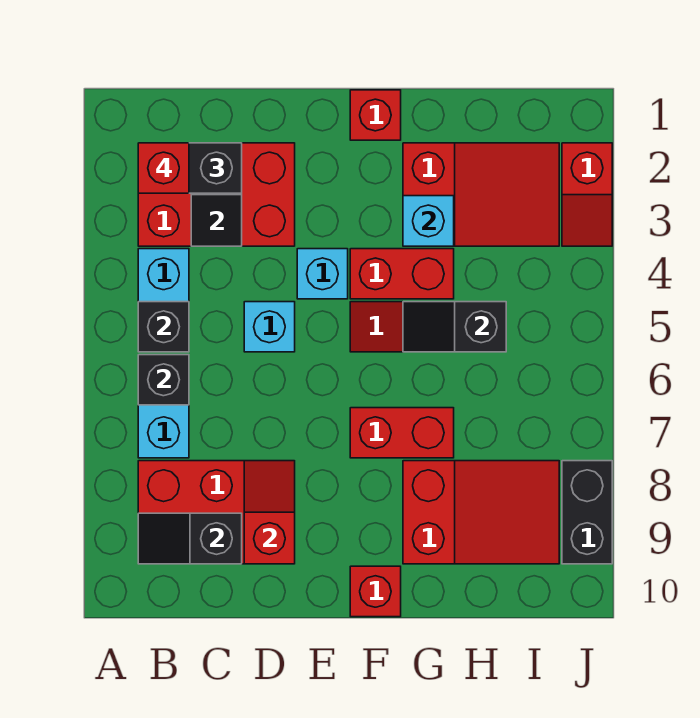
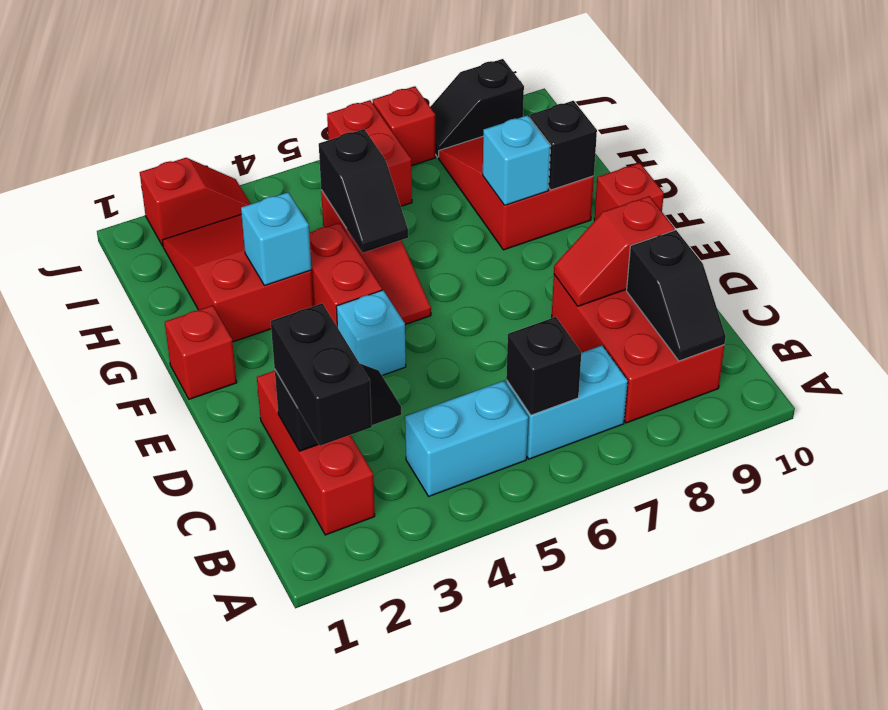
red brick B2:D3 level 1 -> red brick B2:D2 level 1
red brick B2 level 4 -> red brick J7 level 1
black brick B5 level 2 -> black brick G9 level 2
cyan brick D5 level 1 -> cyan brick G8 level 2
red brick F7:G7 level 1 -> red brick I6:J6 level 1
black brick J8:J9 level 1 -> black slope J8:J9 level 1 top 9

